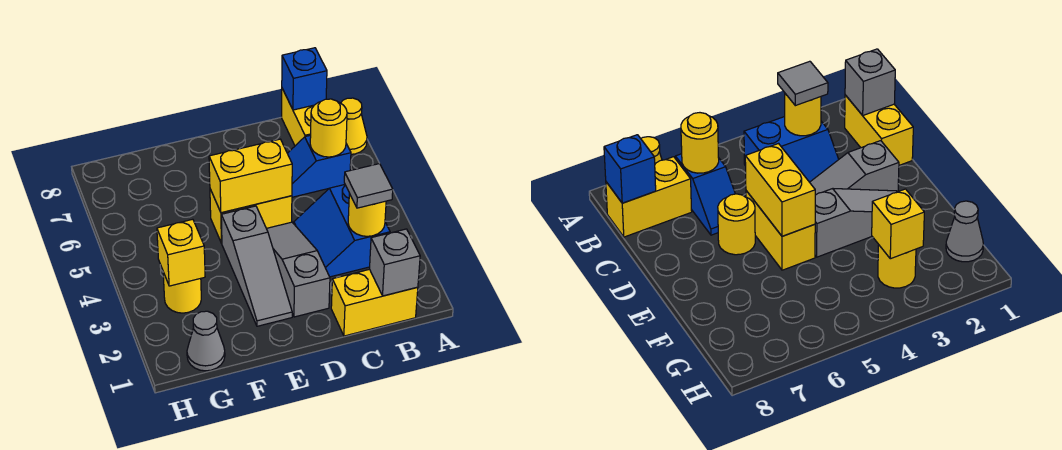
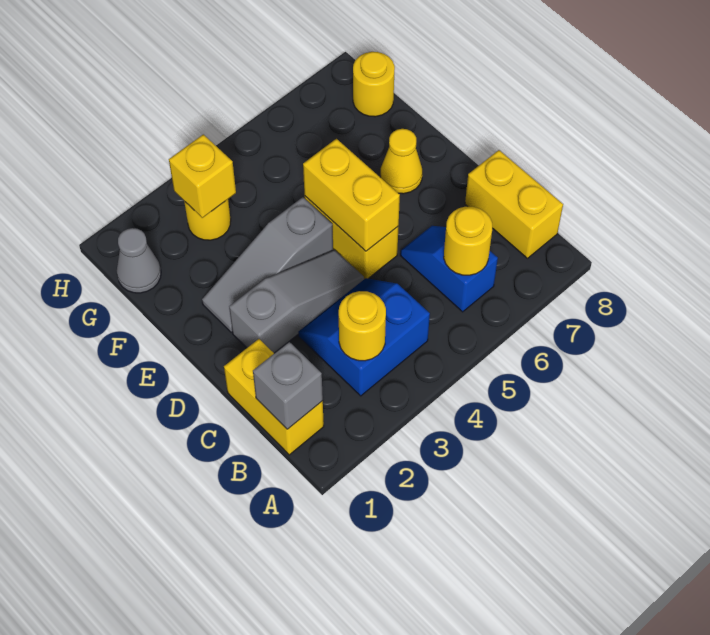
yellow cone A7 level 1 -> yellow cone E7 level 1
grey tile B3 level 3 -> none
yellow brick B7:B8 level 1 -> yellow brick B8:C8 level 1
blue brick B8 level 2 -> none
yellow round brick D6 level 1 -> yellow round brick G8 level 1

